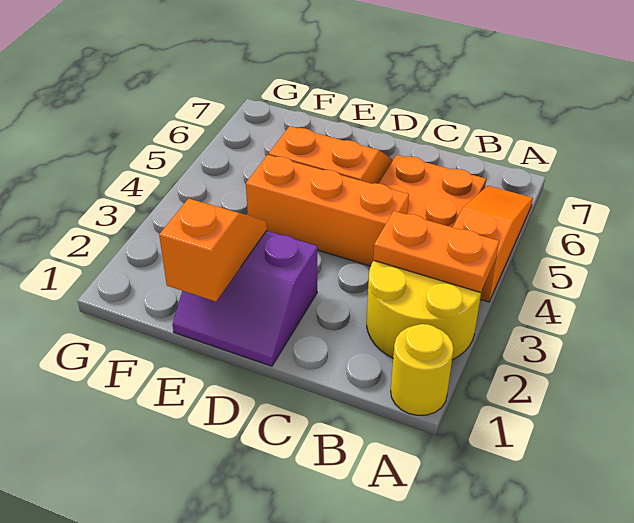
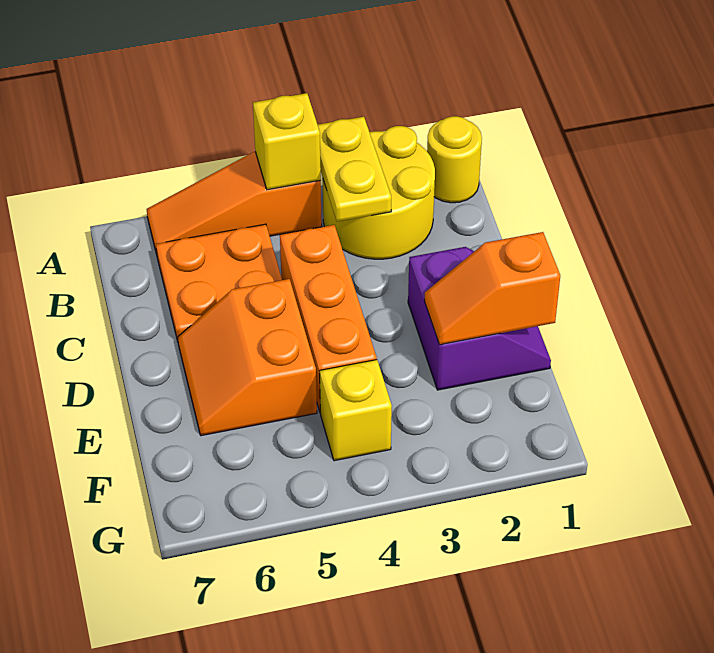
orange plate A3:B3 level 2 -> yellow plate A3:B3 level 2
none -> yellow brick A4 level 2
none -> yellow brick F4 level 1

